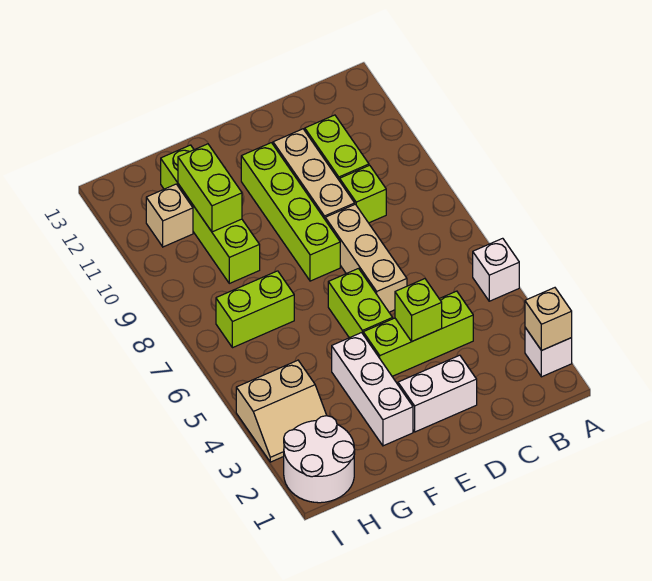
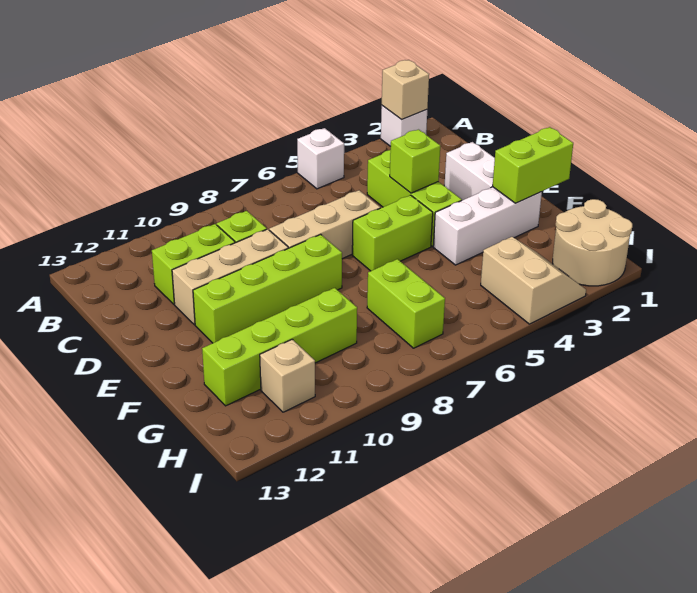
lime brick G10:G11 level 2 -> lime brick F1:F2 level 2
white round brick H1:I2 level 1 -> tan round brick H1:I2 level 1

